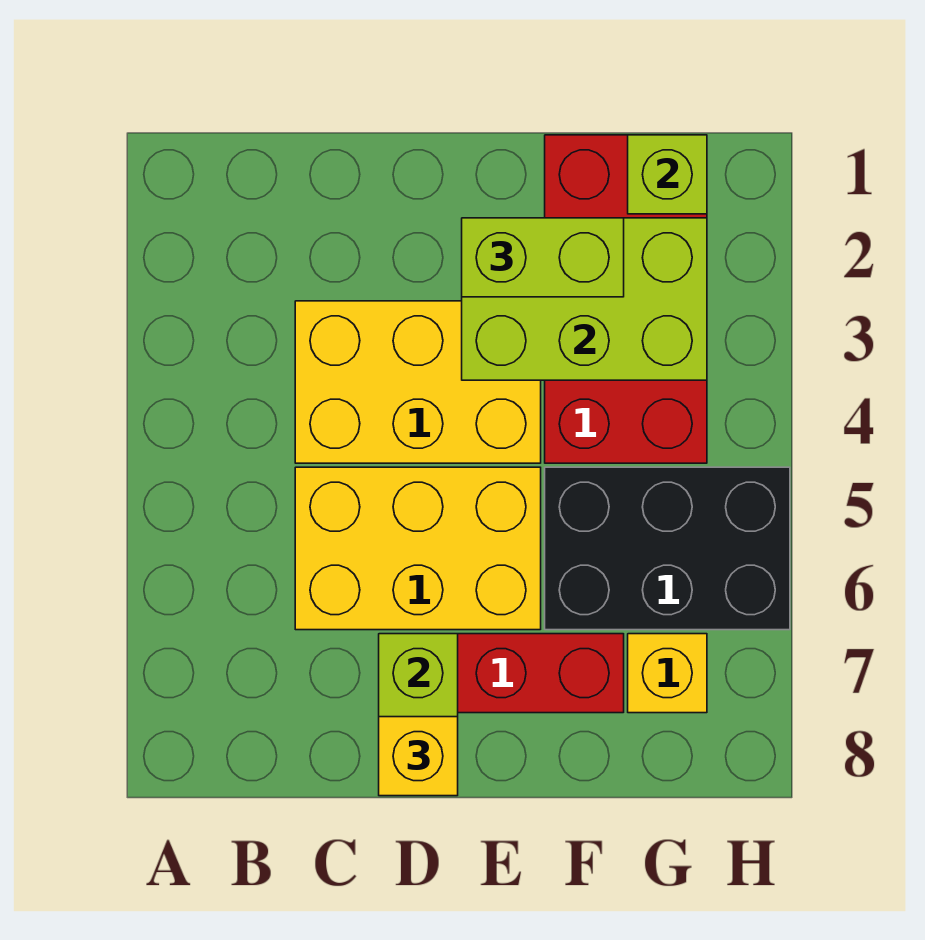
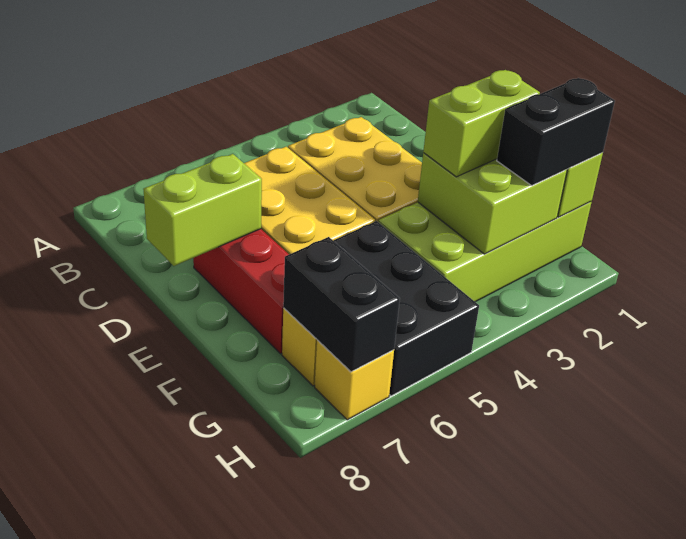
yellow brick D8 level 3 -> yellow brick H7 level 1
lime brick E2:G3 level 2 -> lime brick F2:G3 level 2
lime brick E2:F2 level 3 -> lime brick F2:F3 level 3
red brick F1:G4 level 1 -> lime brick F1:G4 level 1
none -> black brick G1:G2 level 3
none -> black brick G7:H7 level 2

